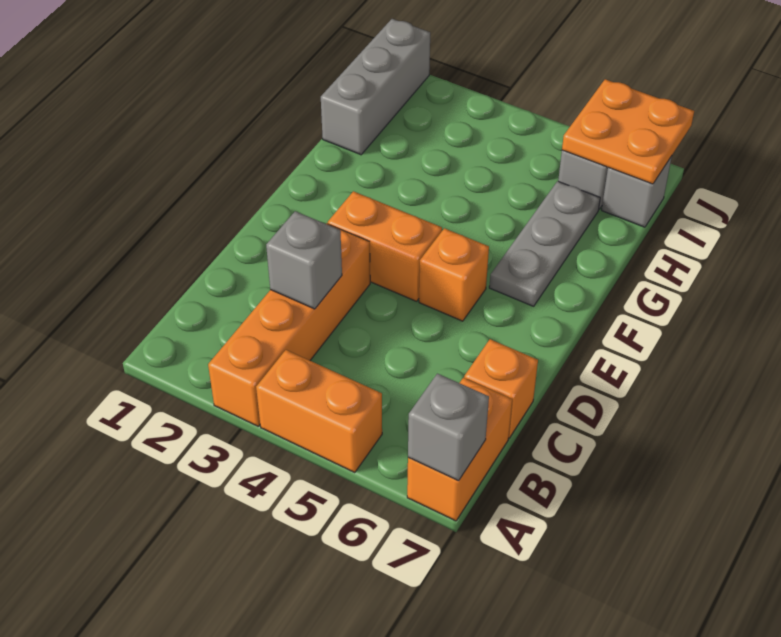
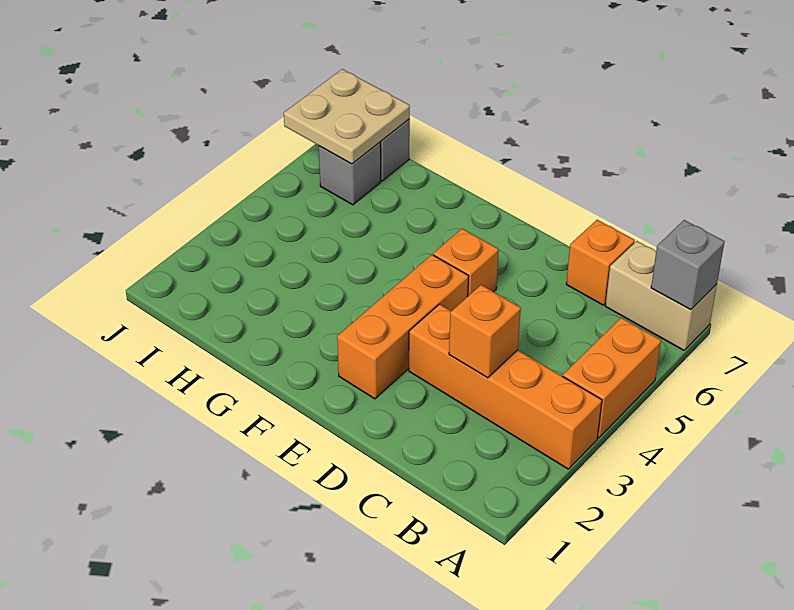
orange brick A7:B7 level 1 -> tan brick A7:B7 level 1
grey brick C3 level 2 -> orange brick C3 level 2
orange brick E3:E4 level 1 -> orange brick E2:E4 level 1
grey plate F6:H6 level 1 -> none
grey brick H1:J1 level 1 -> none
orange plate I6:J7 level 2 -> tan plate I6:J7 level 2

